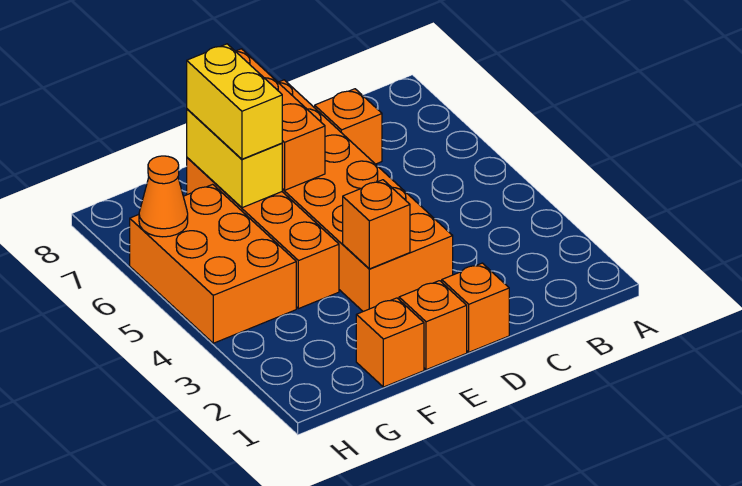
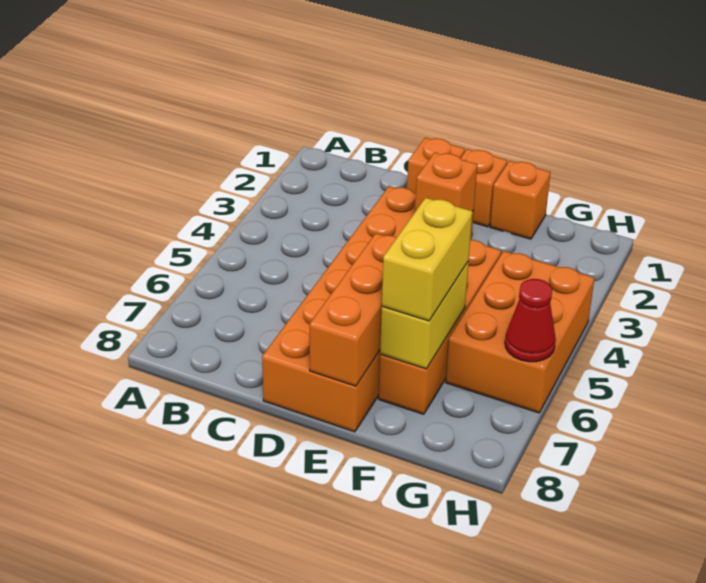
orange brick C7 level 1 -> none
orange cone H6 level 2 -> red cone H6 level 2

